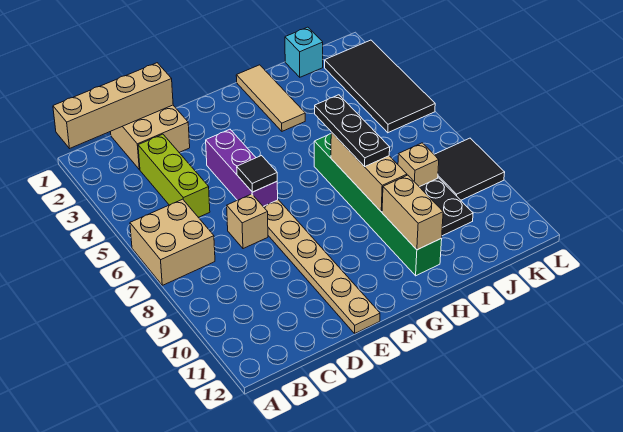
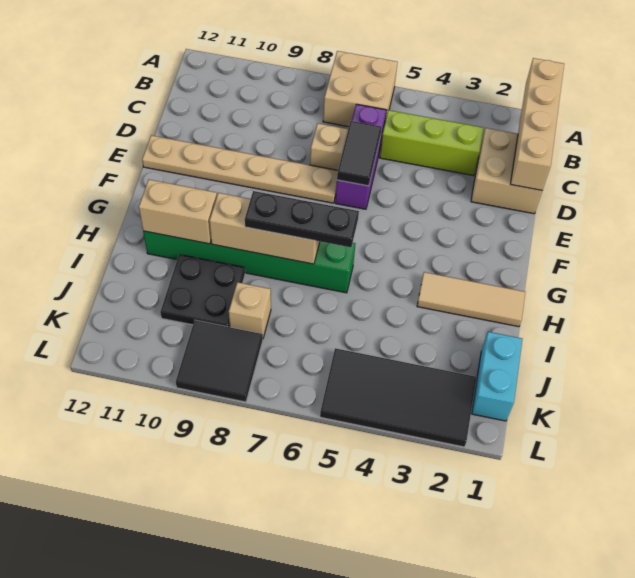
purple brick E4:E6 level 1 -> purple brick C6:E6 level 1
black tile E6 level 2 -> black tile D6:E6 level 2
cyan brick J1 level 1 -> cyan brick J1:K1 level 1

